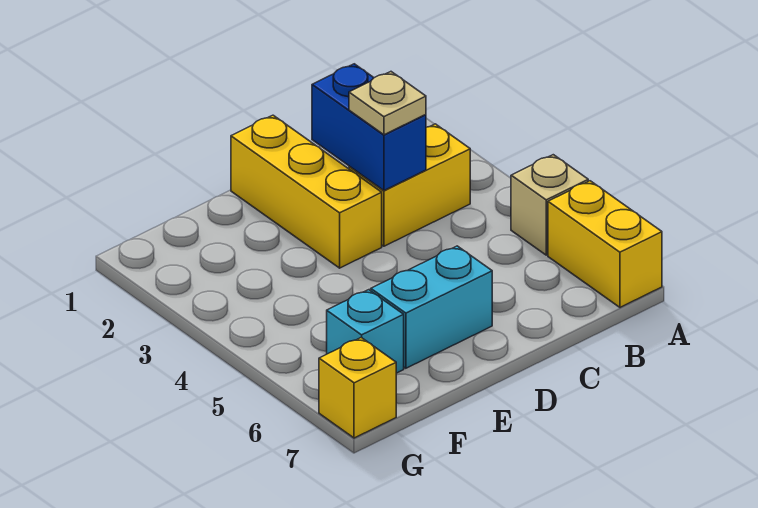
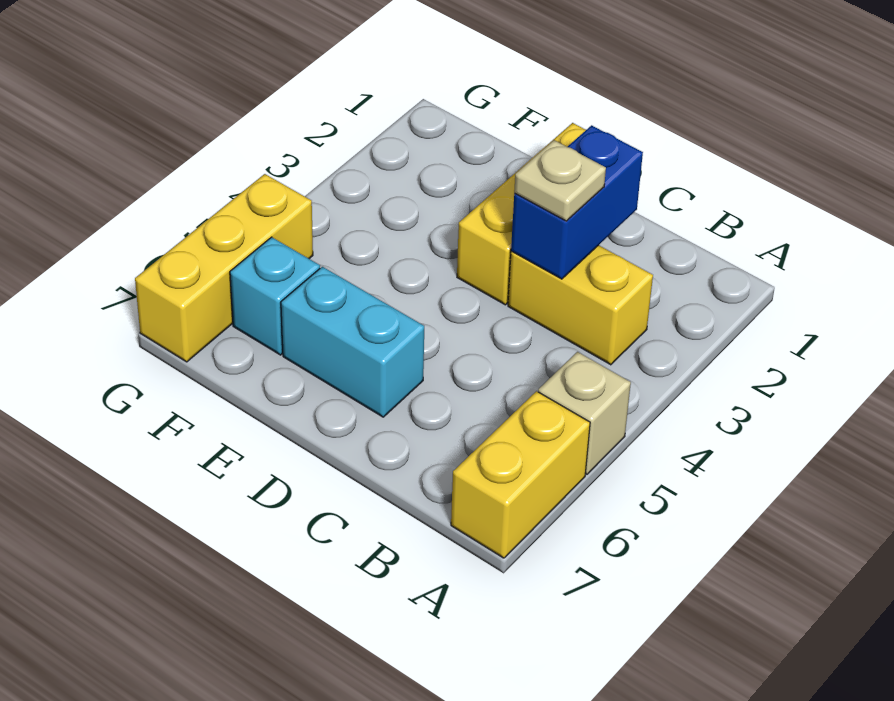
yellow brick G7 level 1 -> yellow brick G5:G7 level 1

